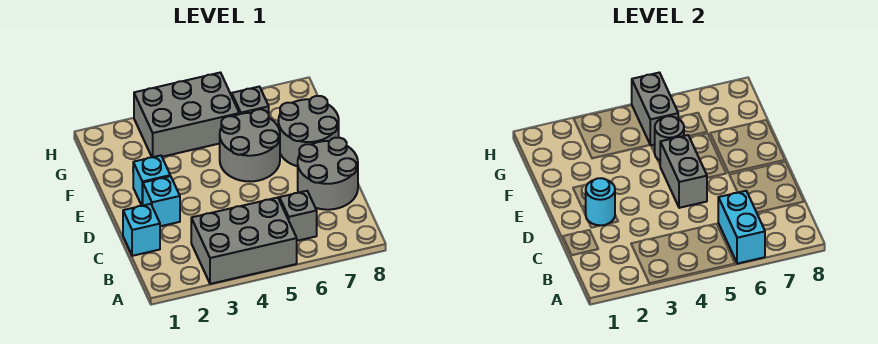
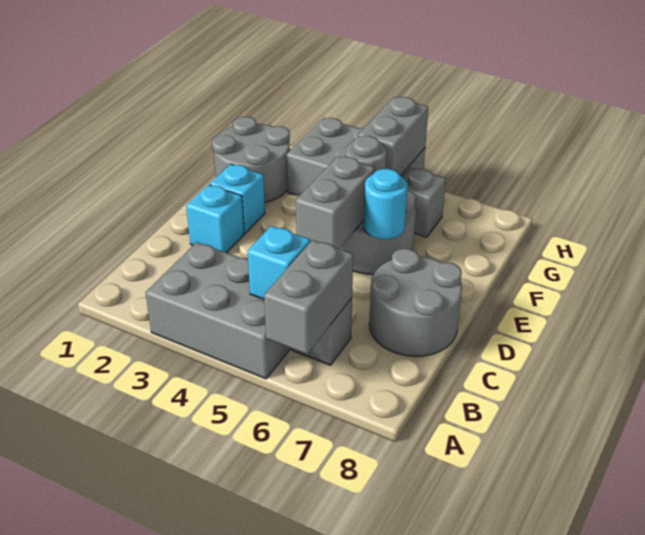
cyan brick A6:B6 level 2 -> grey brick A6:B6 level 2
cyan brick C1 level 1 -> cyan brick B5 level 2
cyan round brick D2 level 2 -> cyan round brick E6 level 2
grey round brick E7:F8 level 1 -> grey round brick F1:G2 level 1

